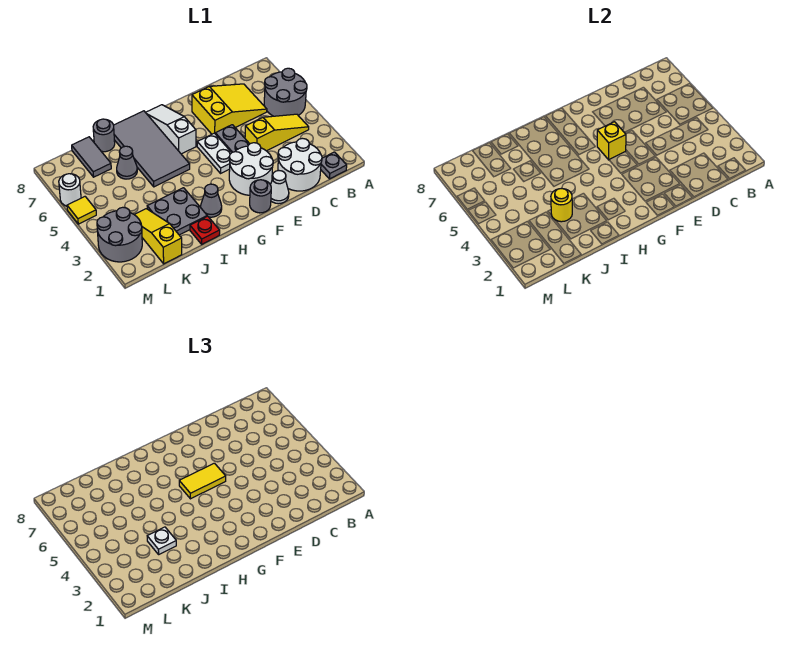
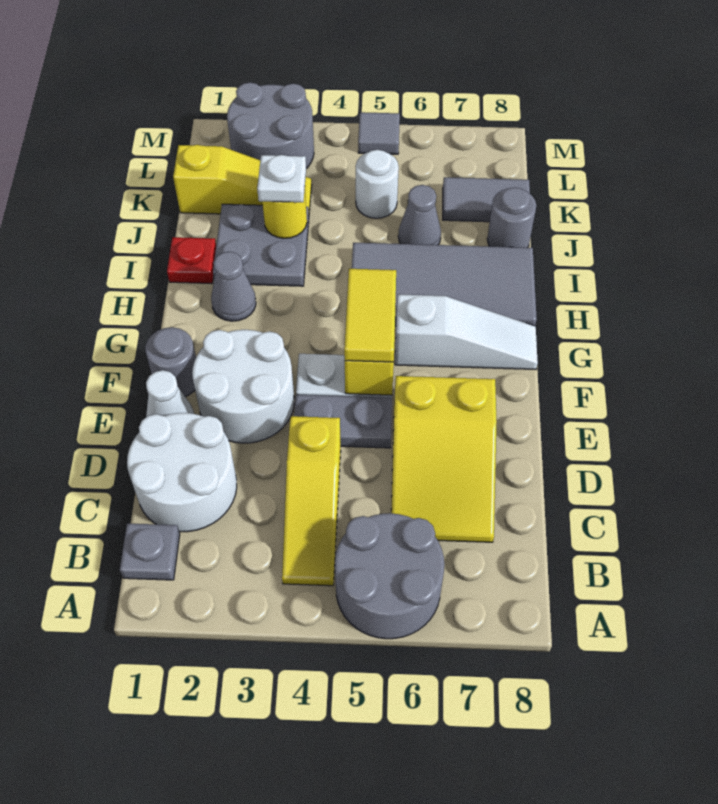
yellow tile M5 level 1 -> grey tile M5 level 1
white round brick M6 level 1 -> white round brick K5 level 1

